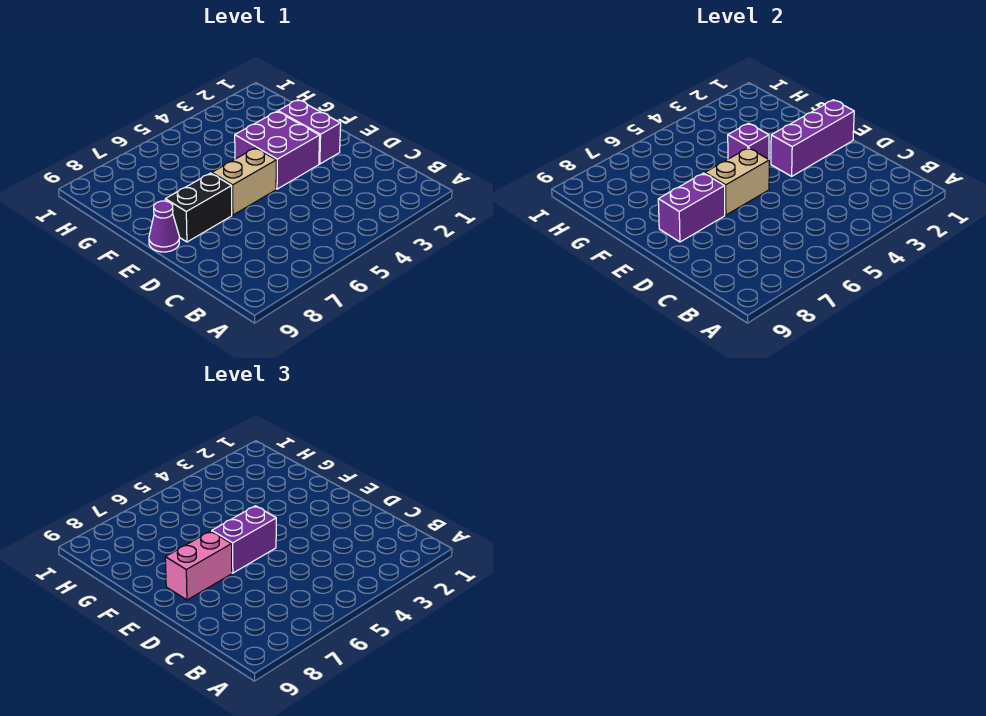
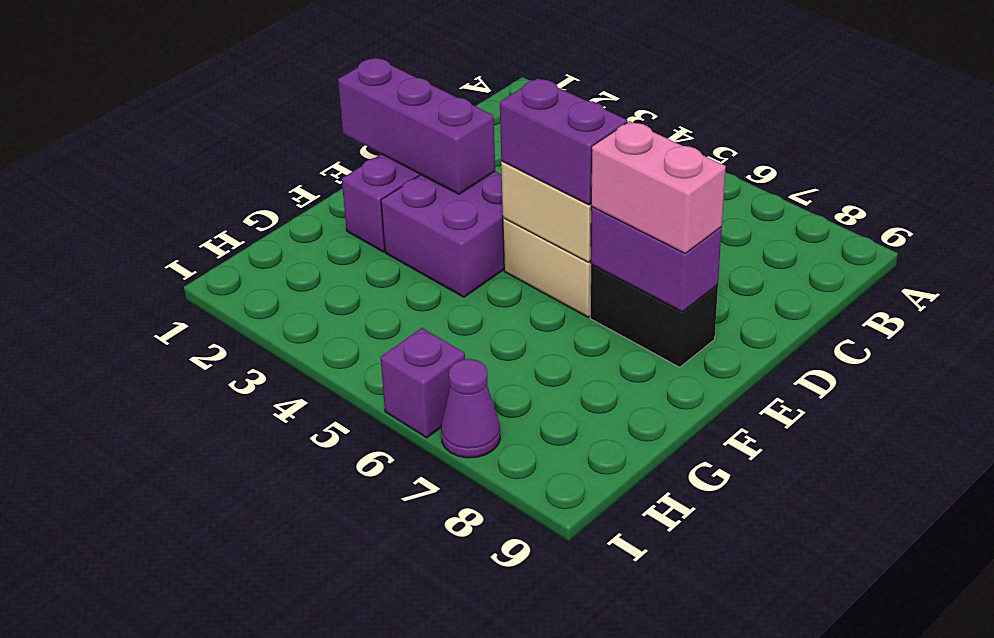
purple cone E9 level 1 -> purple cone I7 level 1
purple brick F4 level 2 -> purple brick I6 level 1

